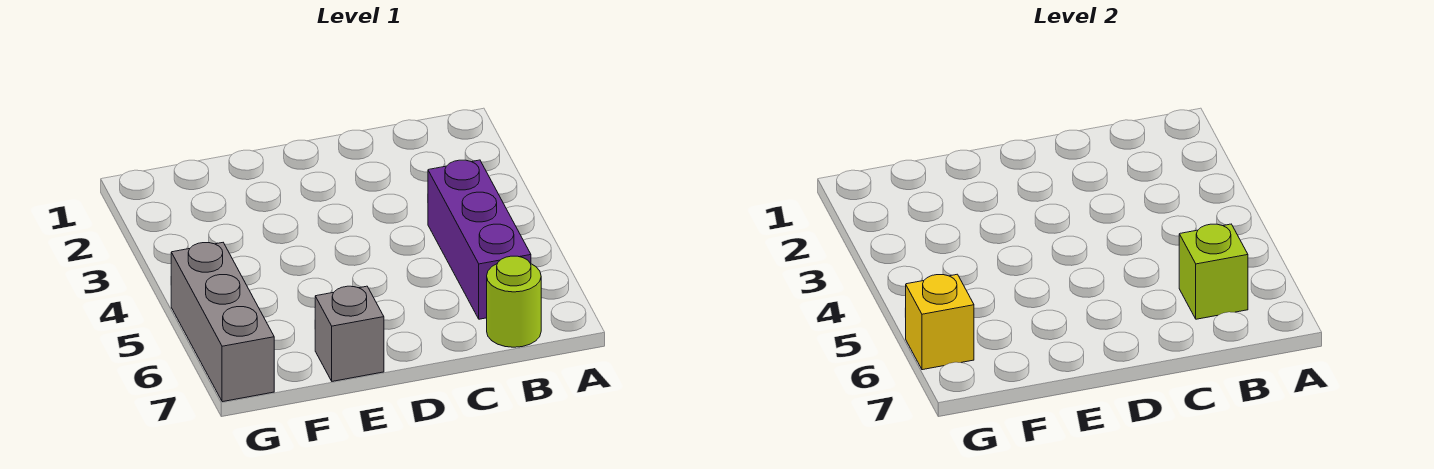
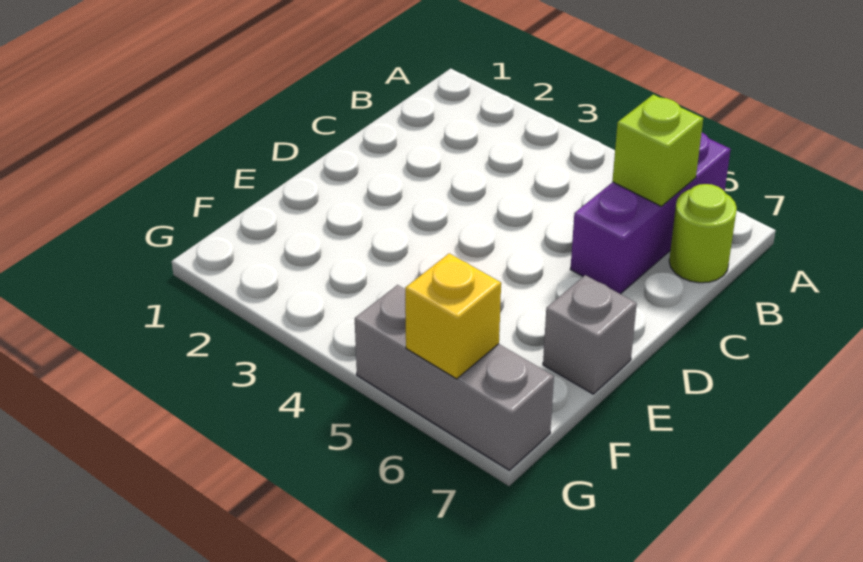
purple brick B4:B6 level 1 -> purple brick A6:C6 level 1

